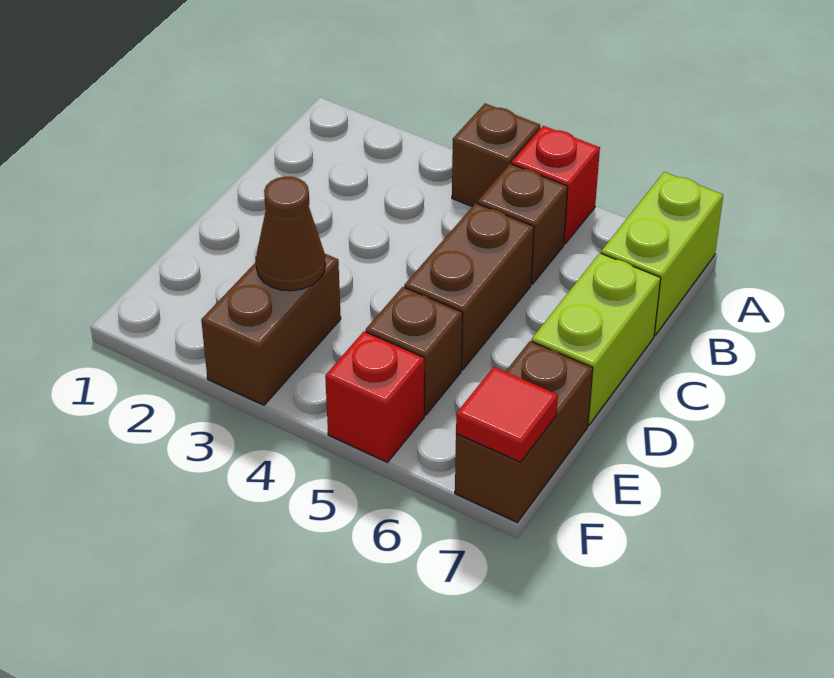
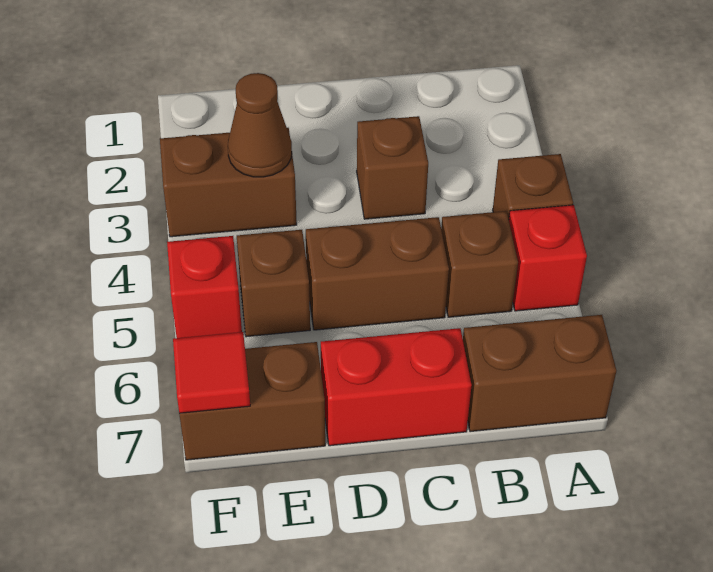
lime brick A7:B7 level 1 -> brown brick A7:B7 level 1
none -> brown brick C3 level 1
lime brick C7:D7 level 1 -> red brick C7:D7 level 1

